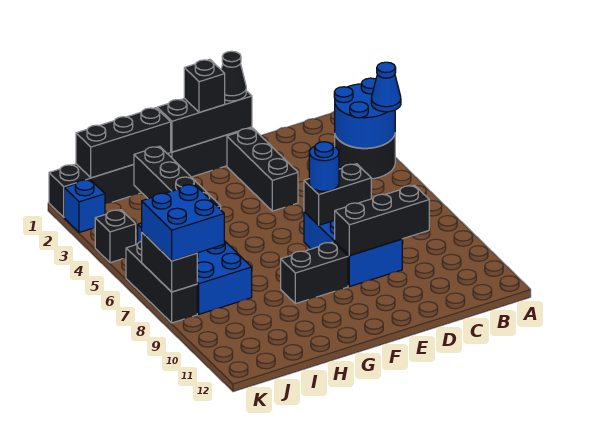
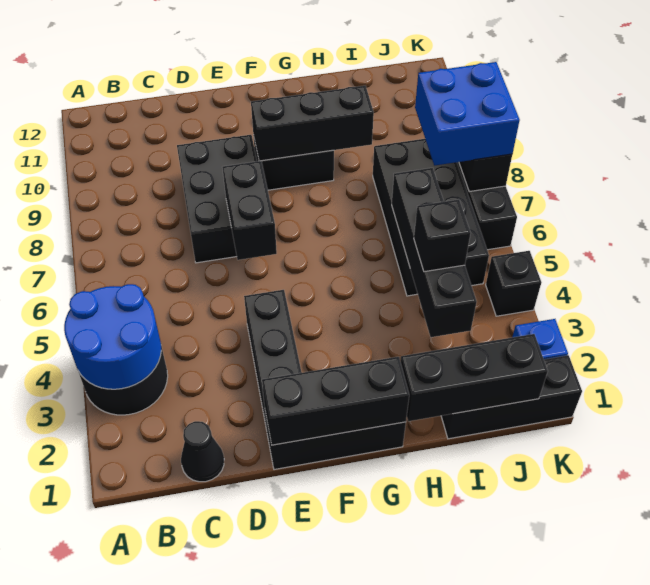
blue cone A4 level 3 -> none
black brick C9:E9 level 2 -> black brick F9:H9 level 2
blue brick D7:E9 level 1 -> black brick D7:E9 level 1
black brick D7:E7 level 2 -> black brick E6:E7 level 2
black cone E1 level 3 -> black cone C1 level 1
blue round brick E7 level 3 -> none
black brick F1 level 3 -> black brick I4 level 3
blue brick I5:J8 level 1 -> black brick I5:J8 level 1

